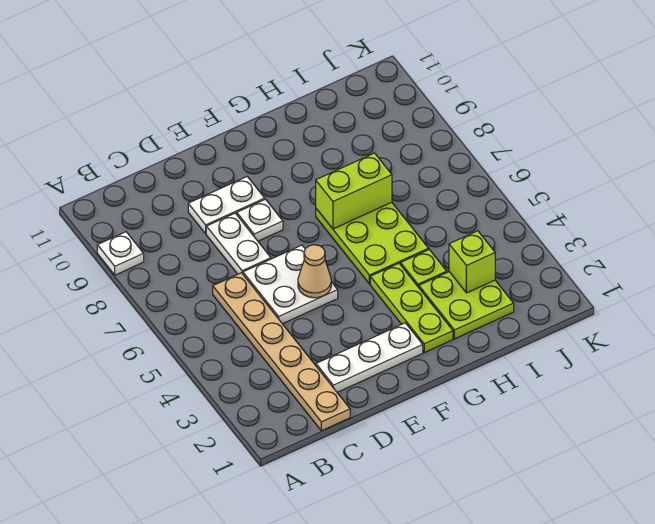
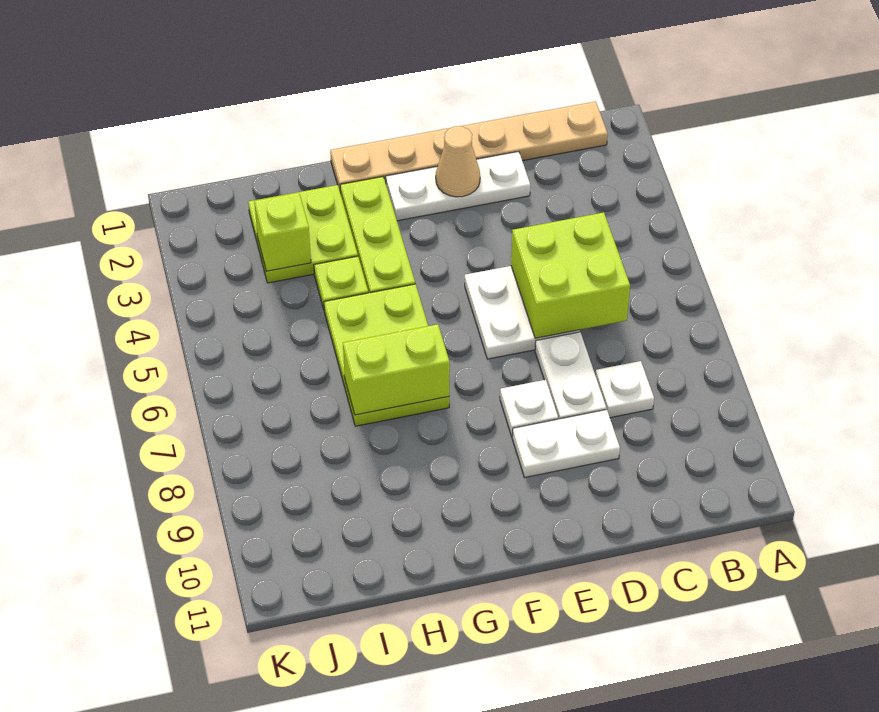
white plate A9 level 1 -> white plate C8 level 1
tan plate C1:C6 level 1 -> tan plate B1:G1 level 1
none -> lime brick C5:D6 level 2
tan cone E5 level 2 -> tan cone E2 level 2

